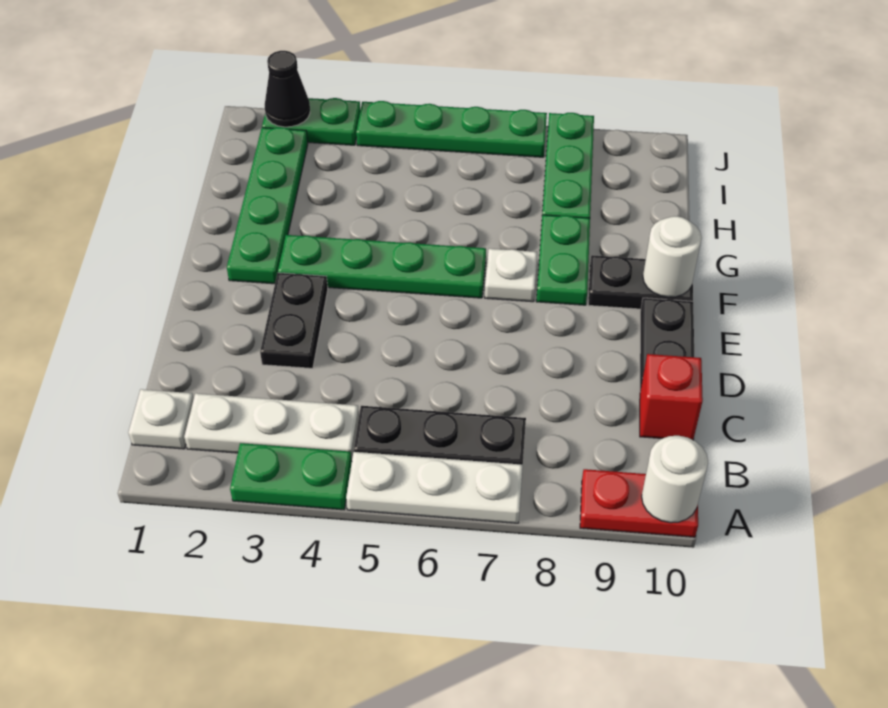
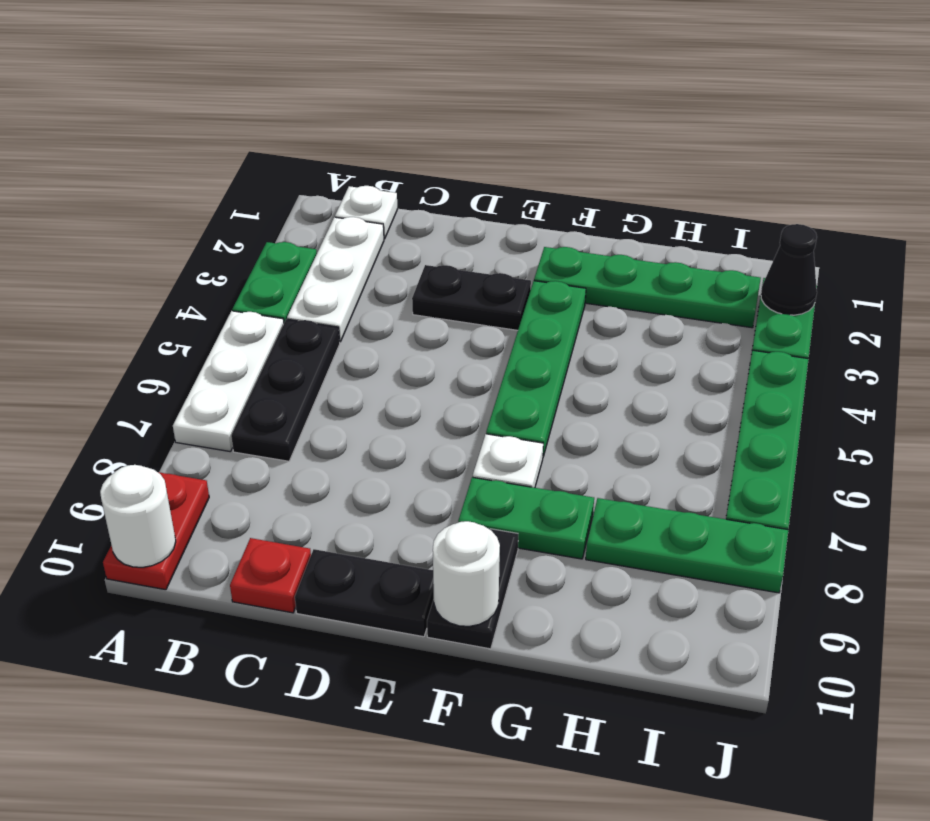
red brick C10 level 1 -> red plate C10 level 1

